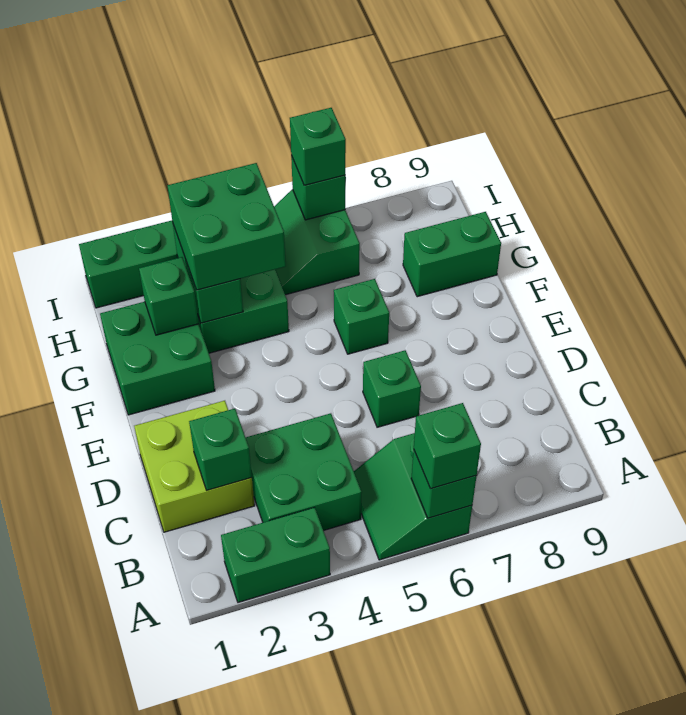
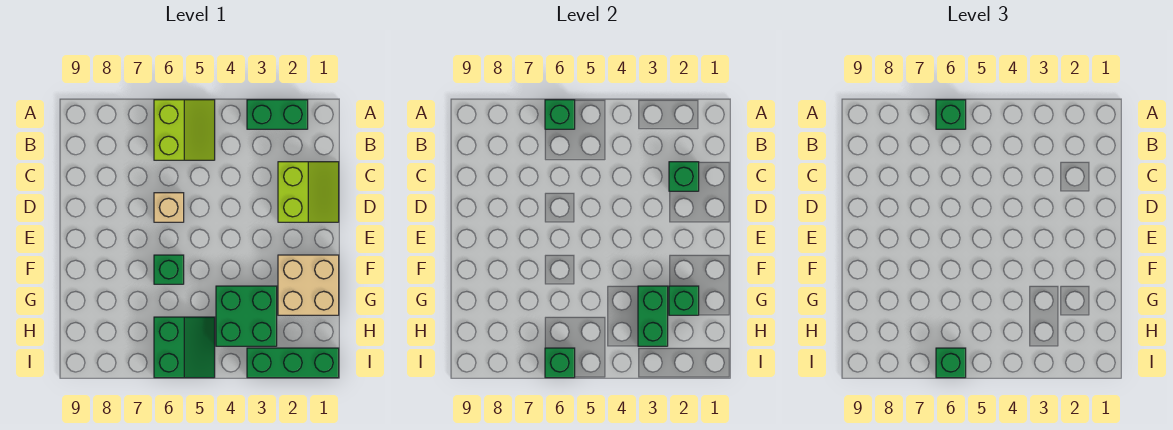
green slope A5:B6 level 1 top 6 -> lime slope A5:B6 level 1 top 6
green brick B3:C4 level 1 -> none
lime brick C1:D2 level 1 -> lime slope C1:D2 level 1 top 2
green brick D6 level 1 -> tan brick D6 level 1
green brick F1:G2 level 1 -> tan brick F1:G2 level 1
green brick G3:H4 level 3 -> none
green brick G8:G9 level 1 -> none

